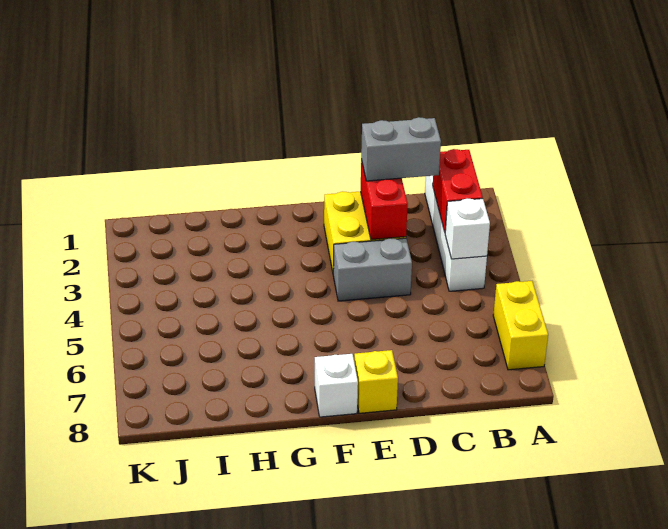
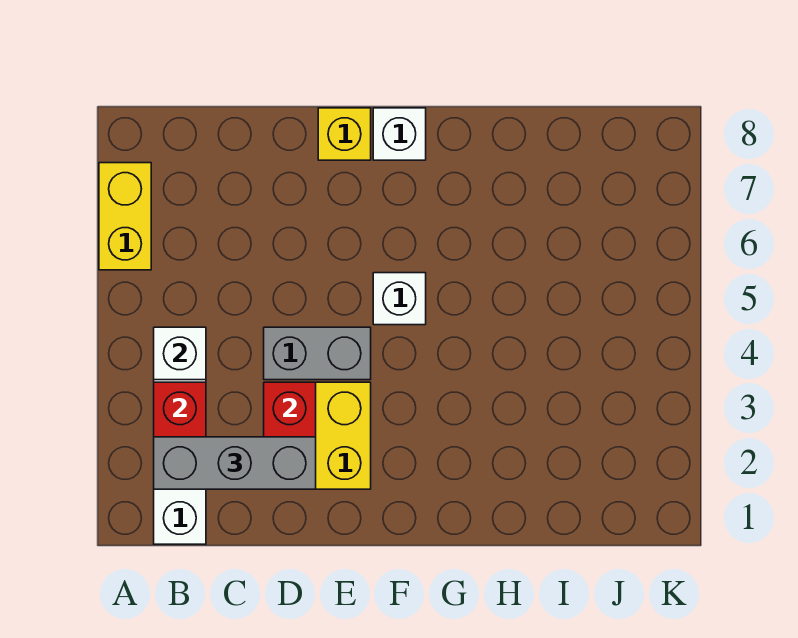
grey brick C2:D2 level 3 -> grey brick B2:D2 level 3
none -> white brick F5 level 1

